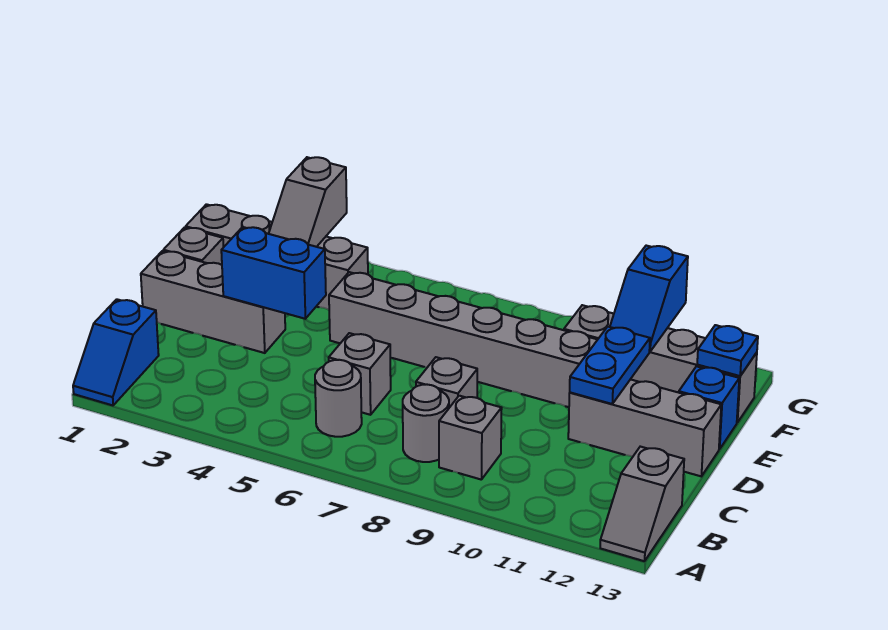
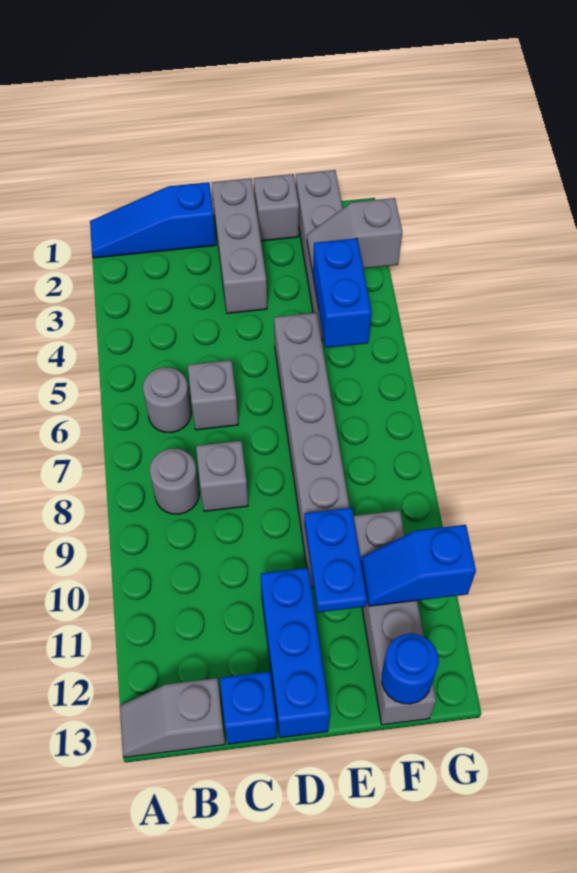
blue slope A1:B1 level 1 top B -> blue slope A1:C1 level 1 top C
grey brick B9 level 1 -> none
blue brick D3:D4 level 2 -> blue brick F4:F5 level 2
grey brick D11:D13 level 1 -> blue brick D11:D13 level 1
blue plate D11:E11 level 2 -> blue plate E10:E11 level 2
blue brick E13 level 1 -> blue brick C13 level 1
blue plate F13 level 2 -> blue round brick F13 level 2

